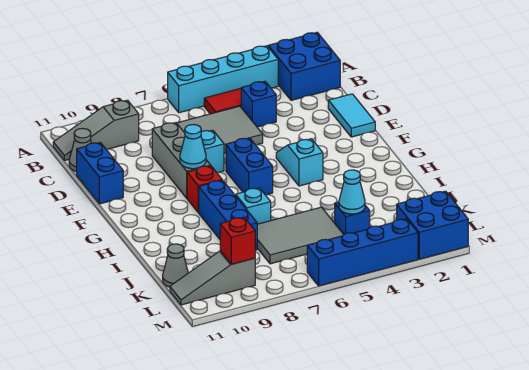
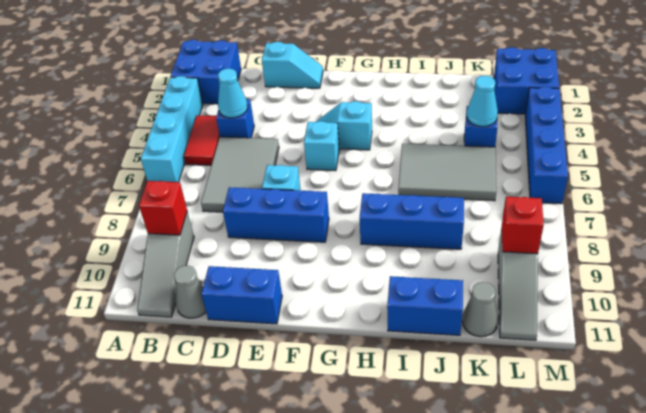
cyan tile D1:E1 level 1 -> cyan slope D1:E1 level 1 top D
grey brick D8:F8 level 1 -> blue brick D8:F8 level 1
blue brick F6:G6 level 1 -> blue brick I11:J11 level 1
cyan cone F8 level 2 -> cyan cone C4 level 2
red brick G8 level 1 -> red brick B9 level 2
cyan brick I7 level 1 -> cyan brick F5 level 1
grey tile J5:K7 level 1 -> grey tile I5:K6 level 1

